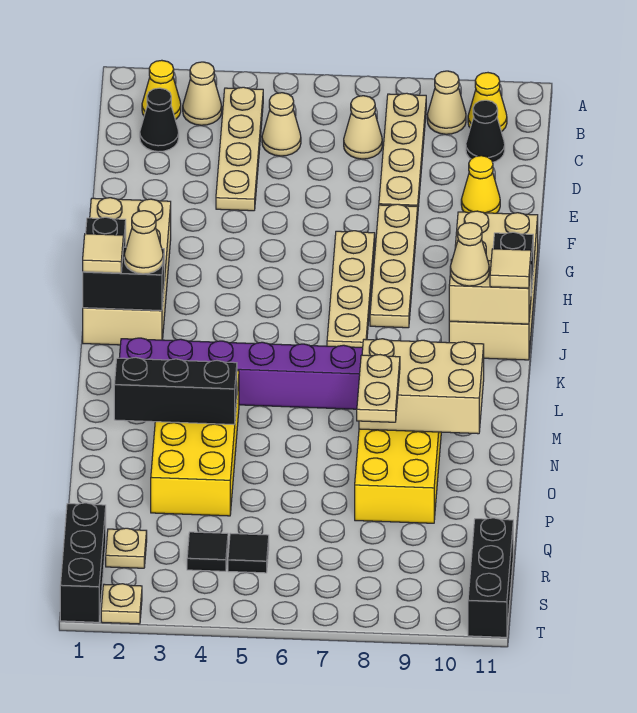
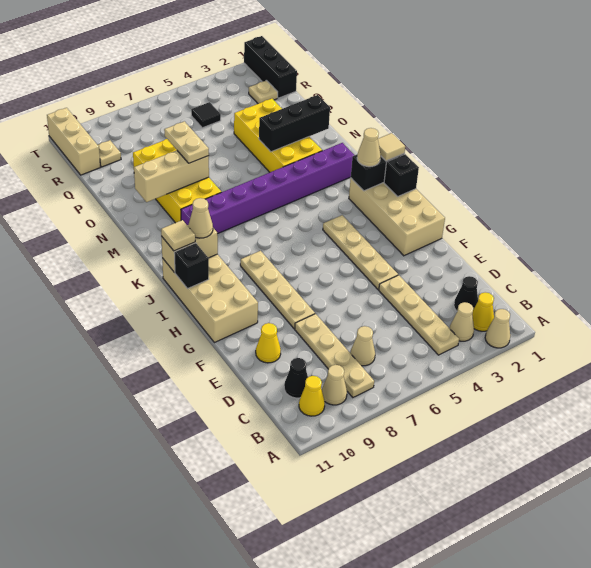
tan cone C5 level 1 -> tan cone A2 level 1
tan plate G7:J7 level 1 -> tan plate F4:I4 level 1
tan brick M8:N10 level 2 -> tan brick N8:N10 level 2
black tile R4 level 1 -> none
black brick R11:T11 level 1 -> tan brick R11:T11 level 1
tan plate T2 level 1 -> tan plate R10 level 1

